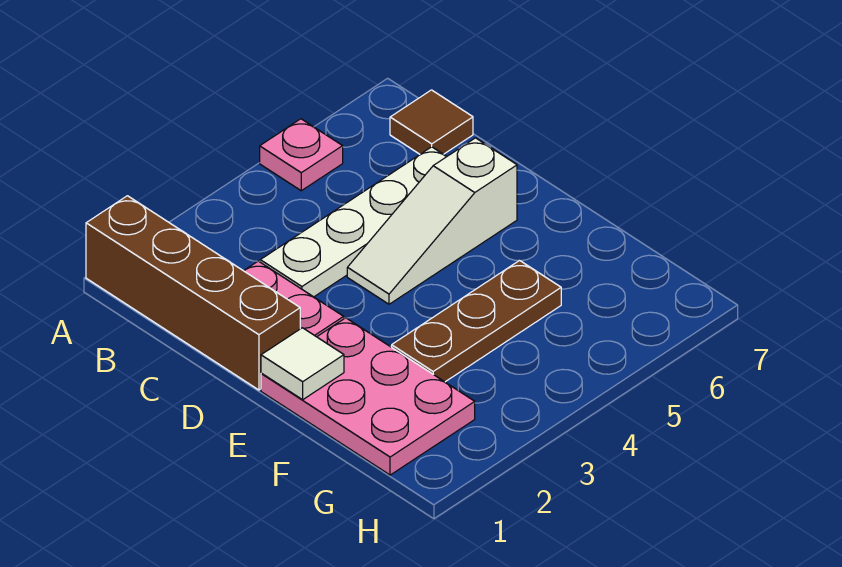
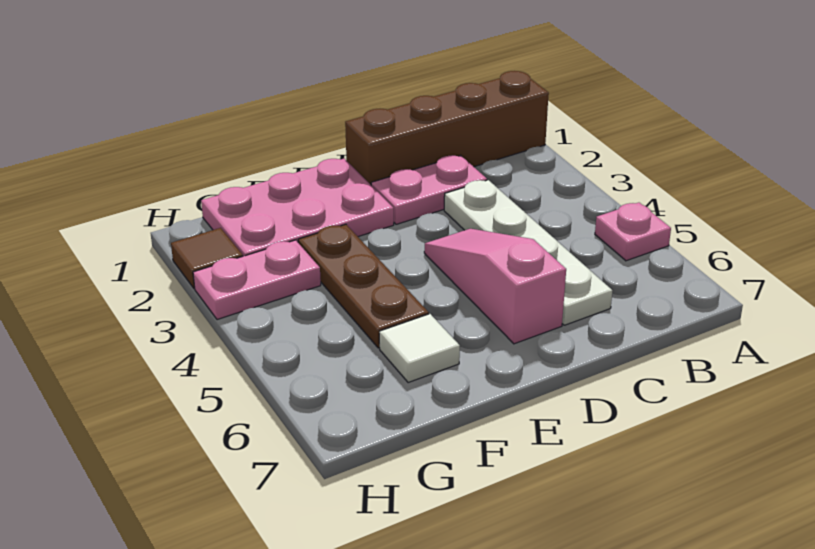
brown tile B7 level 1 -> brown tile H2 level 1
white slope D4:D6 level 1 top 6 -> pink slope D4:D6 level 1 top 6
white tile E1 level 2 -> white tile F6 level 1
none -> pink plate G3:H3 level 1

